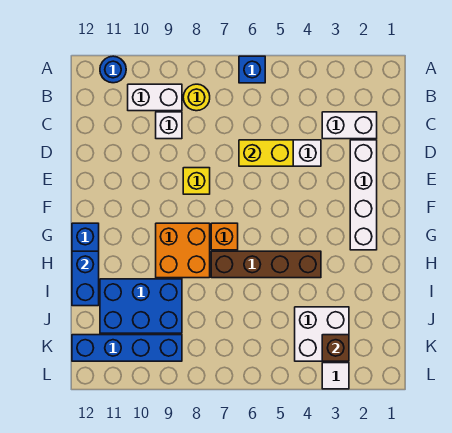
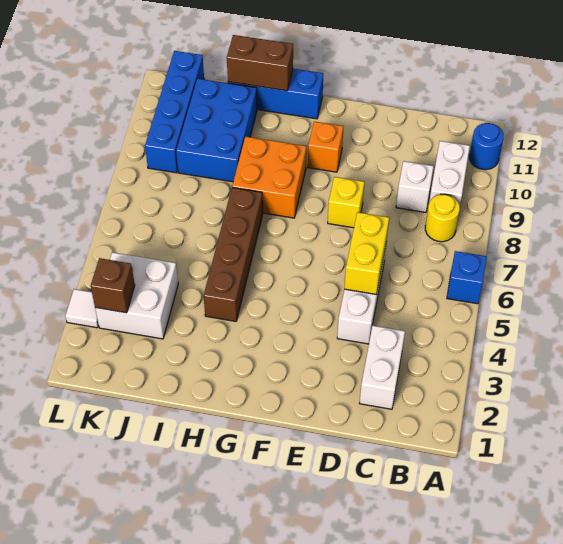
white brick D2:G2 level 1 -> none
orange brick G7 level 1 -> orange brick F10 level 1
blue brick H12:I12 level 2 -> brown brick H12:I12 level 2

